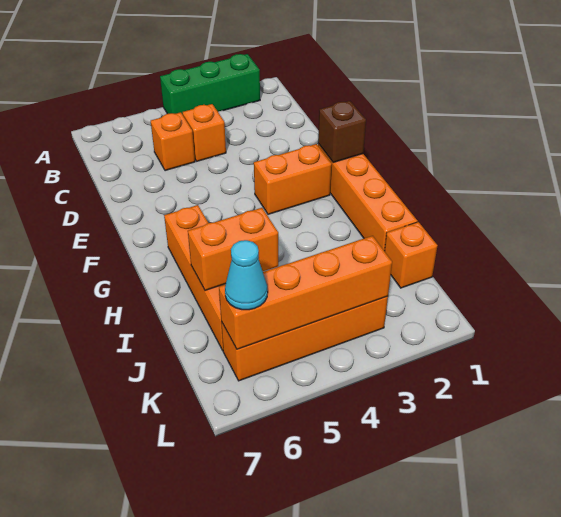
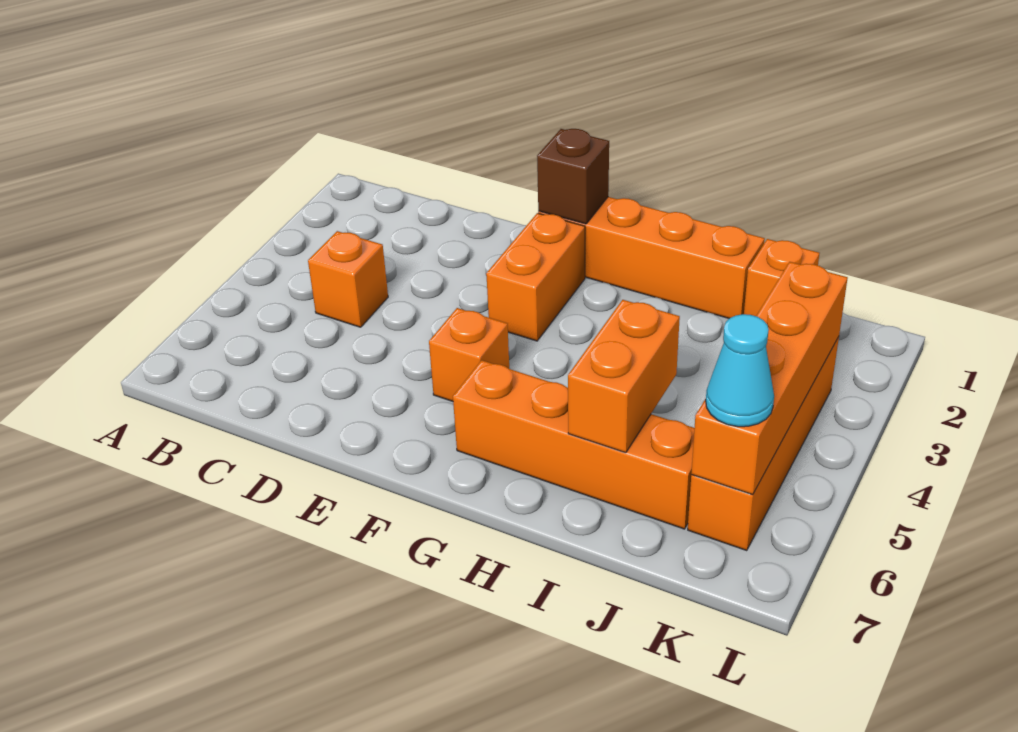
green brick A2:A4 level 1 -> none
orange brick C5 level 1 -> orange brick F5 level 1

